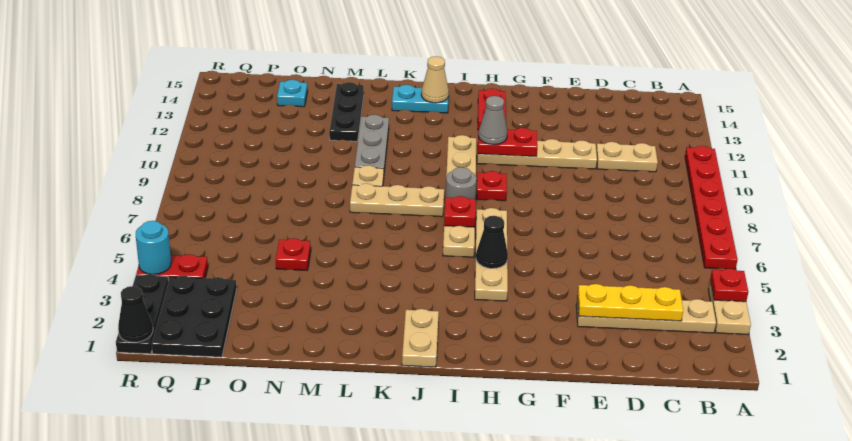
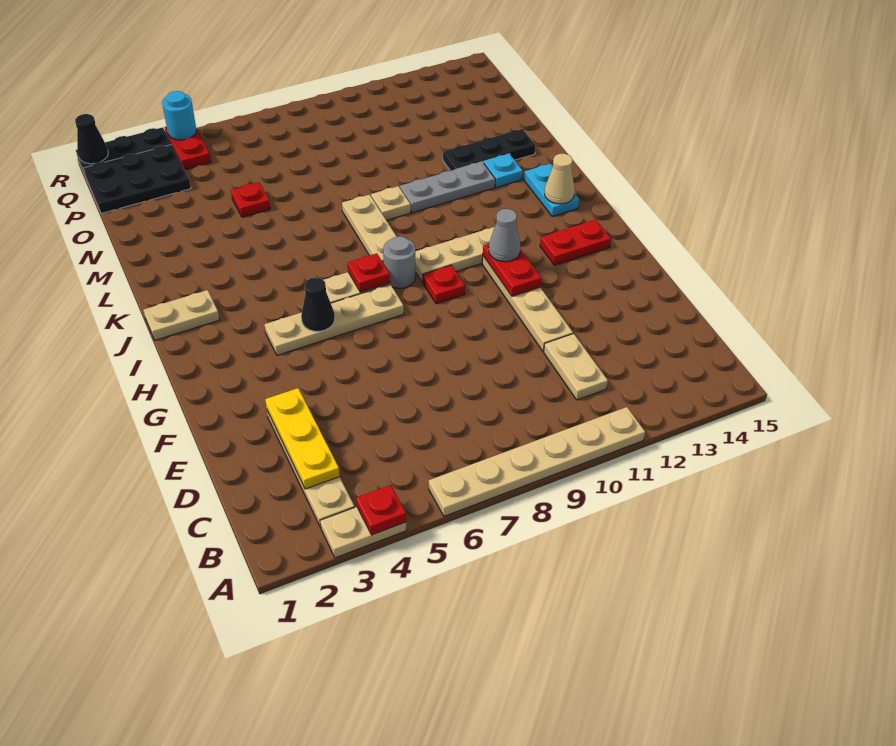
red plate A6:A11 level 1 -> tan plate A6:A11 level 1
cyan plate O14 level 1 -> cyan plate L13 level 1

